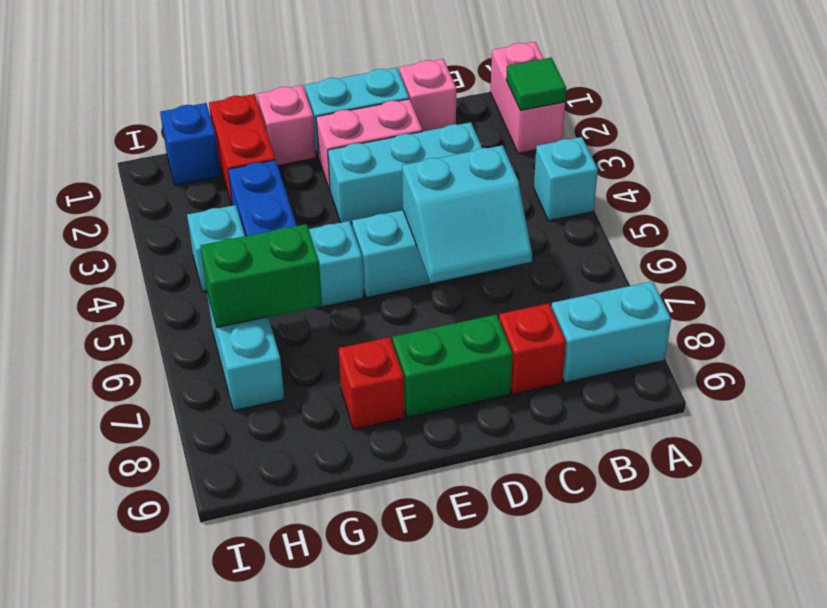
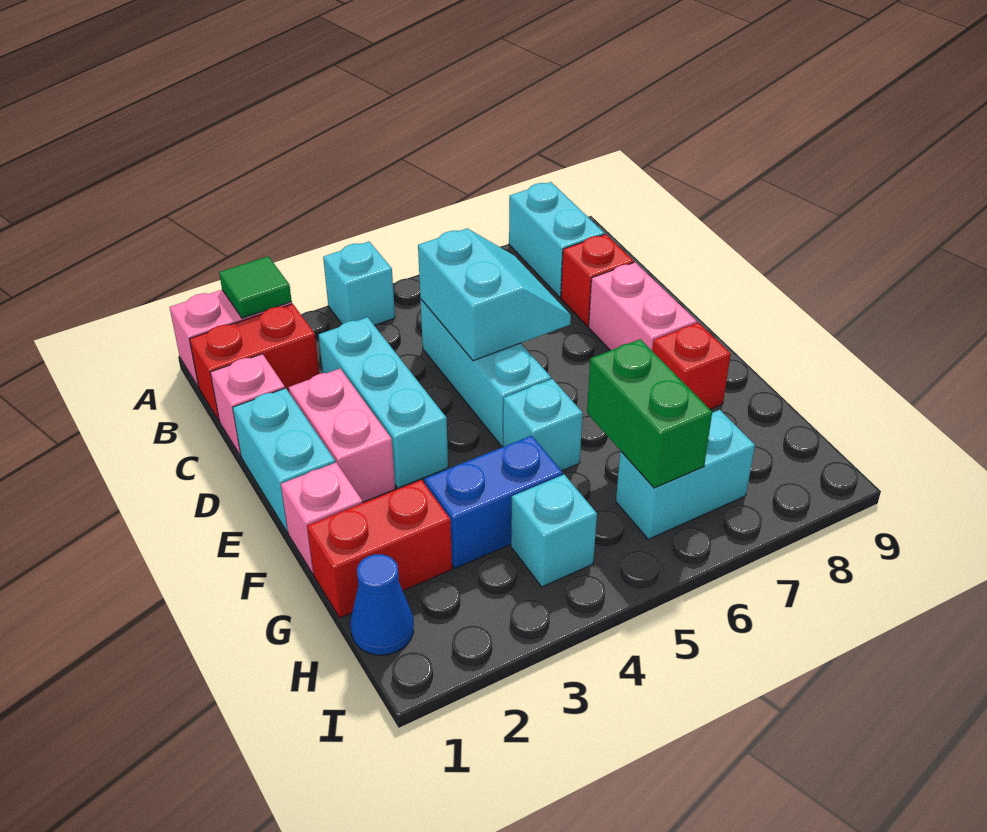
none -> red brick B1:B2 level 1
green brick D8:E8 level 1 -> pink brick D8:E8 level 1
blue brick H1 level 1 -> blue cone H1 level 1

